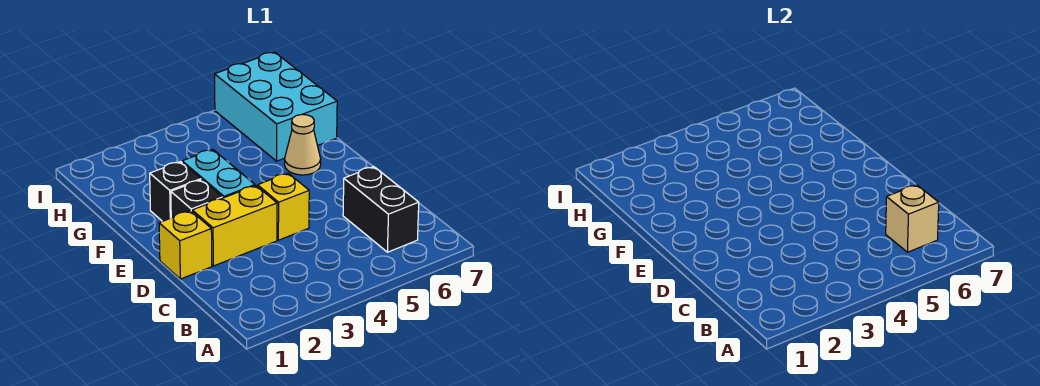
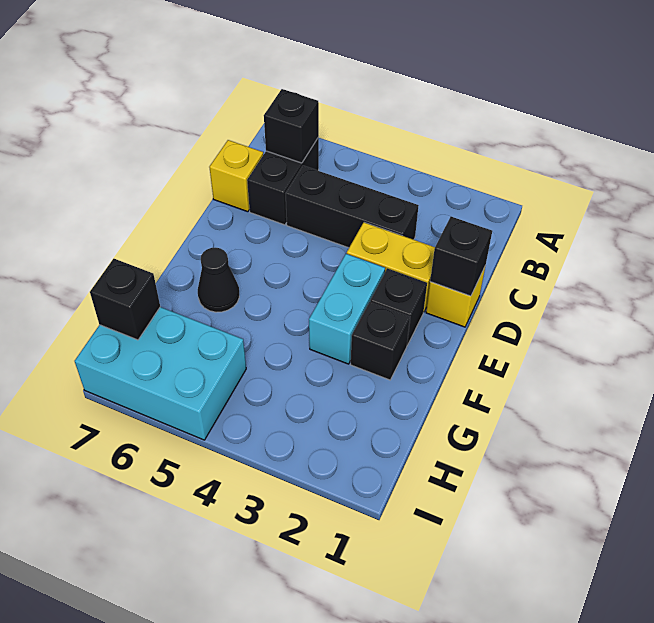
tan brick B6 level 2 -> black brick B6 level 2
none -> black brick C3:C5 level 1
none -> black brick D1 level 2
yellow brick D4 level 1 -> yellow brick C7 level 1
tan cone F6 level 1 -> black cone F6 level 1
cyan brick G6:I7 level 1 -> cyan brick H5:I7 level 1
none -> black brick H7 level 2

